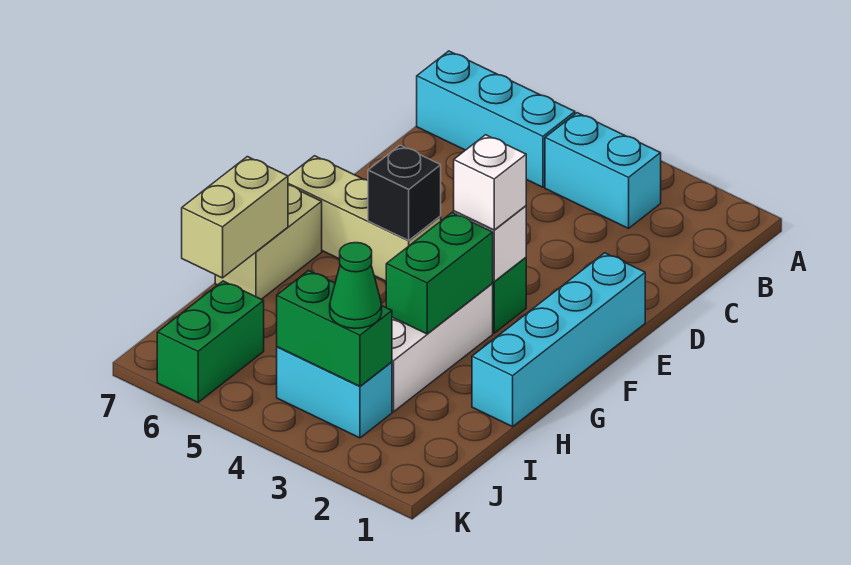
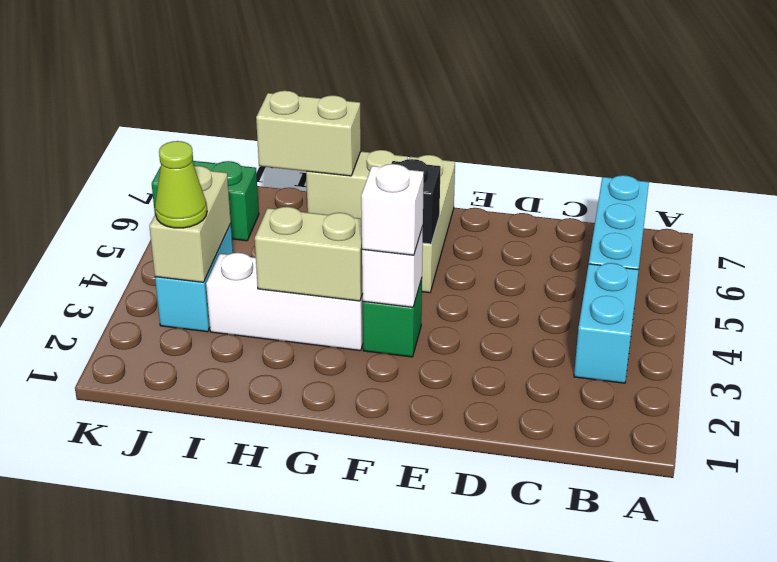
cyan brick E1:H1 level 1 -> none
green brick G3:H3 level 2 -> tan brick G3:H3 level 2
green brick J3:J4 level 2 -> tan brick J3:J4 level 2
green cone J3 level 3 -> lime cone J3 level 3

